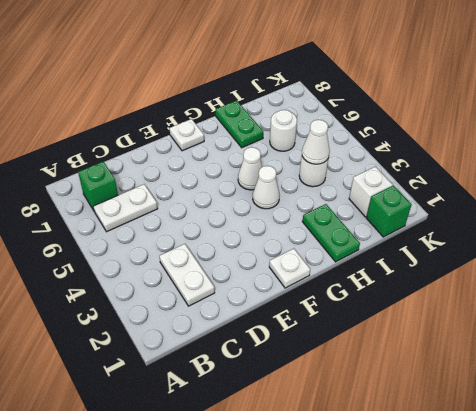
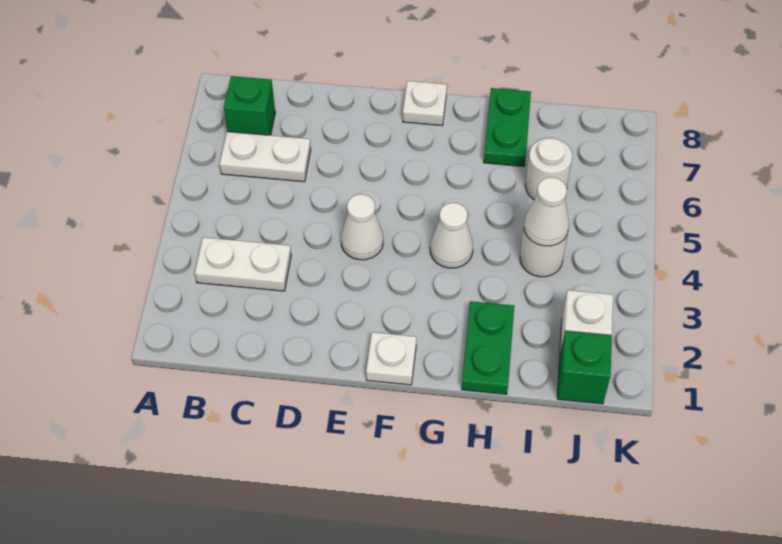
white plate C2:C3 level 1 -> white plate B3:C3 level 1
white cone G5 level 1 -> white cone E4 level 1

